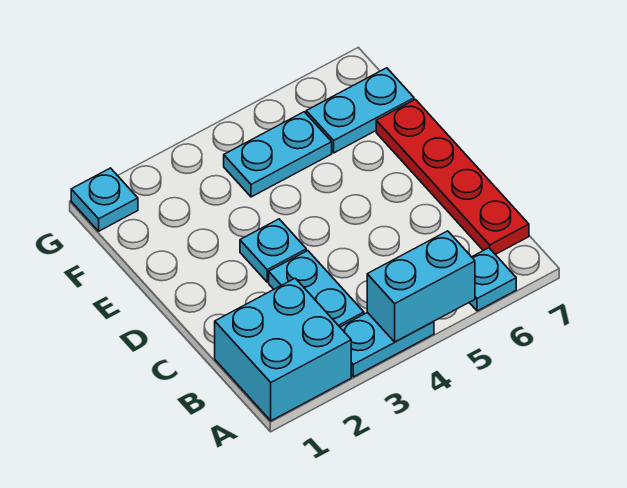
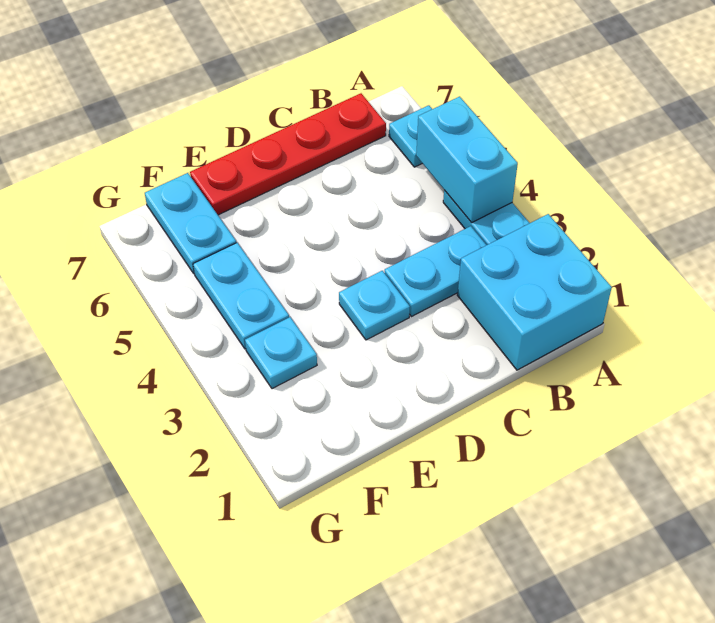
cyan plate G1 level 1 -> cyan plate F3 level 1

